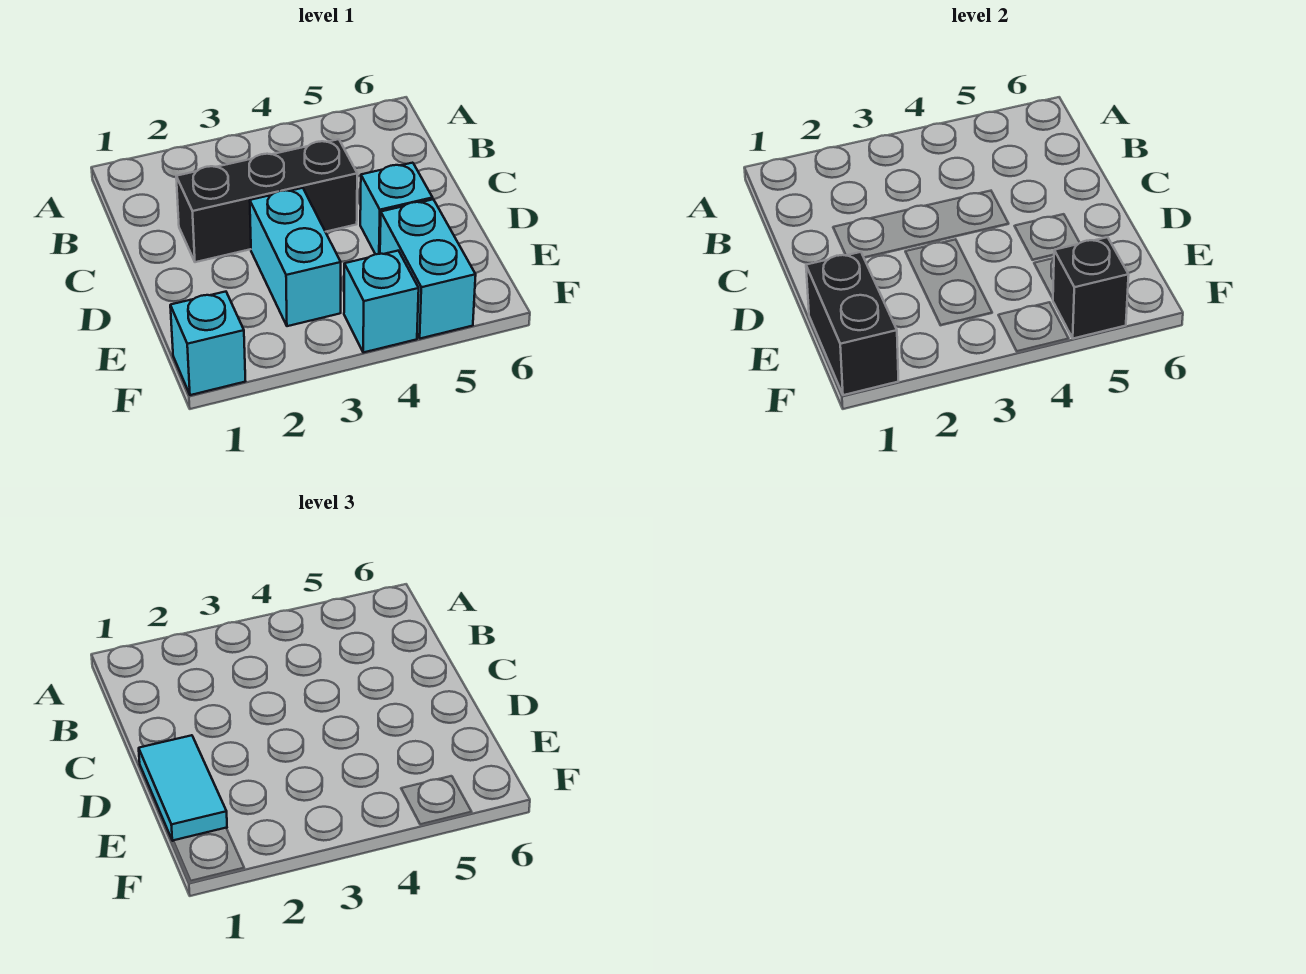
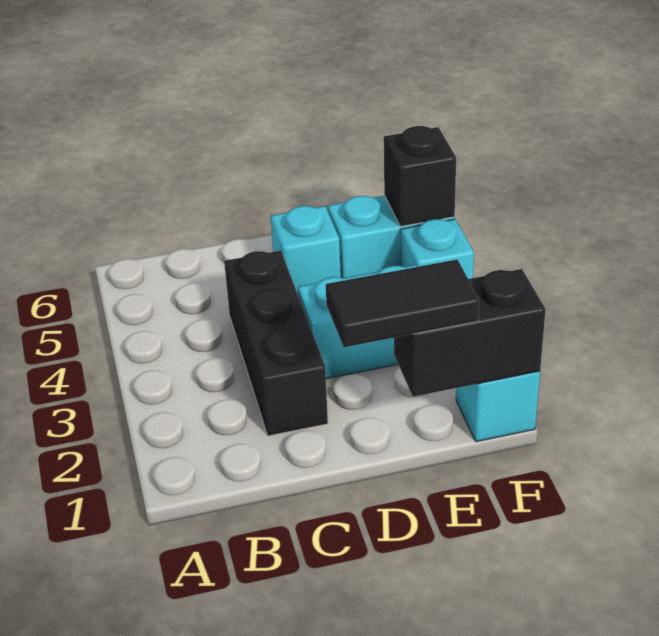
cyan tile D1:E1 level 3 -> black tile D1:E1 level 3

